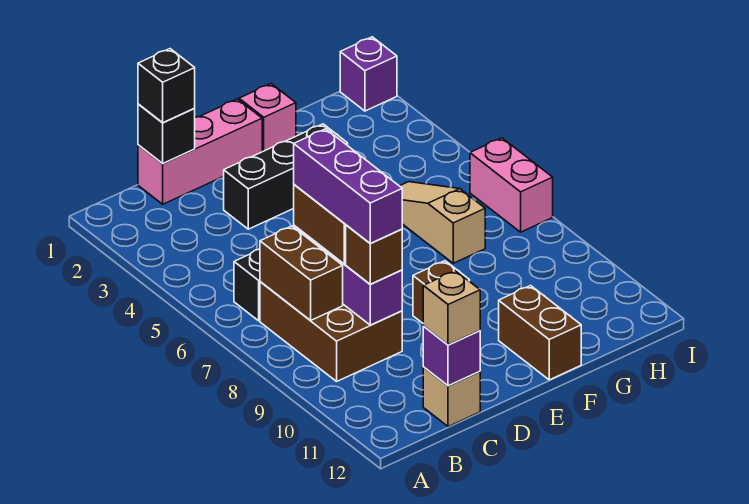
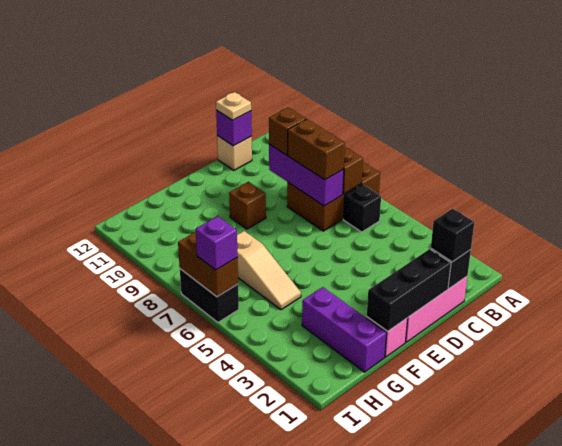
brown brick B7:C9 level 1 -> brown brick A7:C8 level 1
purple brick C7:C9 level 4 -> purple brick G1:G3 level 1
tan brick C12 level 3 -> tan plate C12 level 3
black brick D3:F3 level 1 -> black brick D1:F1 level 2
brown brick F11:F12 level 1 -> brown brick I6:I7 level 2
purple brick I1 level 1 -> purple brick I6 level 3
pink brick I6:I7 level 1 -> black brick I6:I7 level 1

